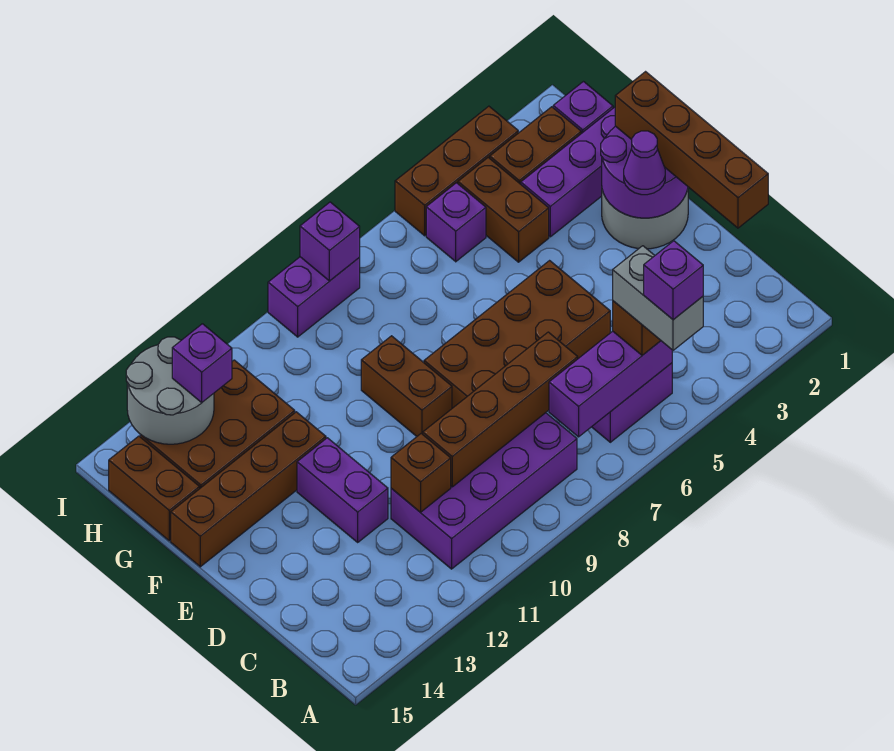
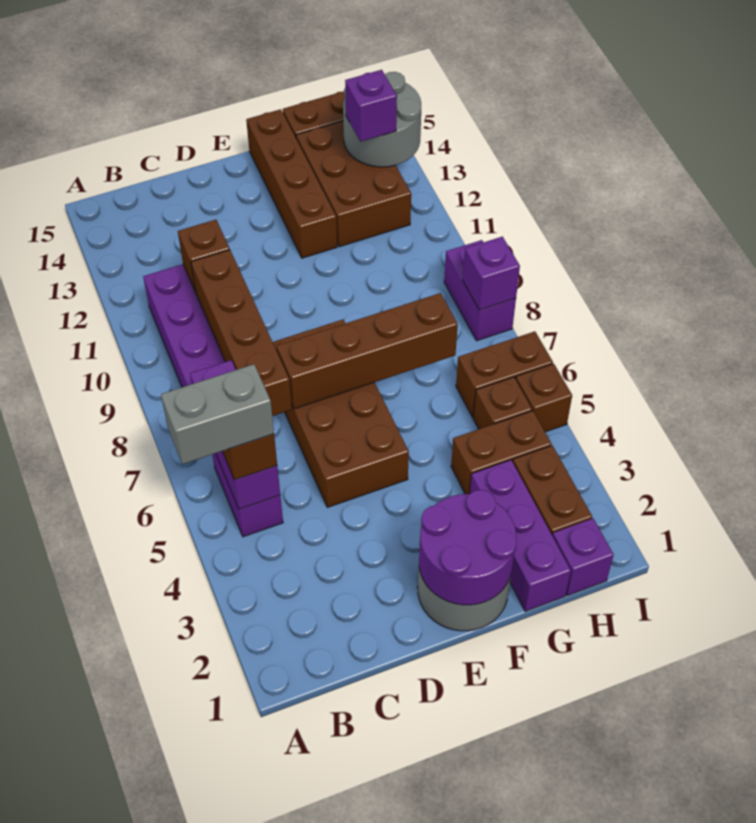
purple brick A5 level 5 -> none
brown brick C1:F1 level 3 -> brown brick D7:G7 level 2
purple brick D12:E12 level 1 -> none
purple cone E2 level 3 -> none
brown brick E9:F9 level 1 -> brown brick H6:I6 level 1
purple brick H5 level 1 -> brown brick H5 level 1
brown brick I3:I5 level 1 -> brown brick I5 level 1

